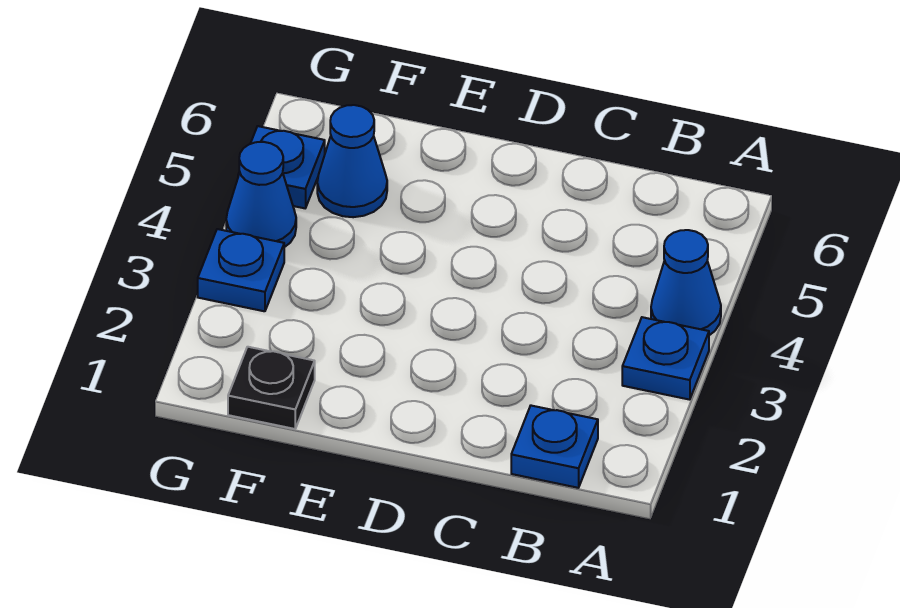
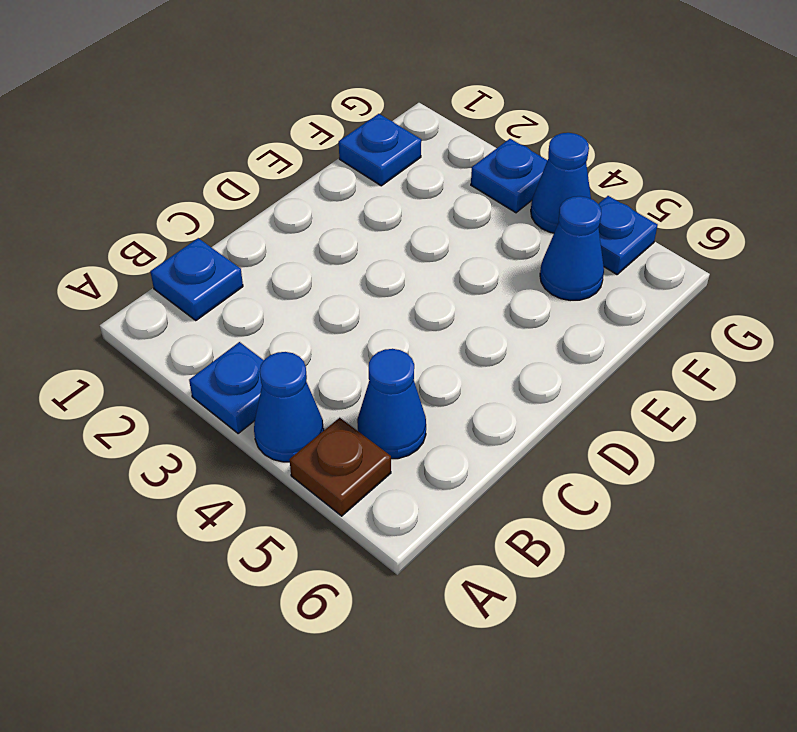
none -> brown plate A5 level 1
none -> blue cone B5 level 1
black plate F1 level 1 -> blue plate F1 level 1

